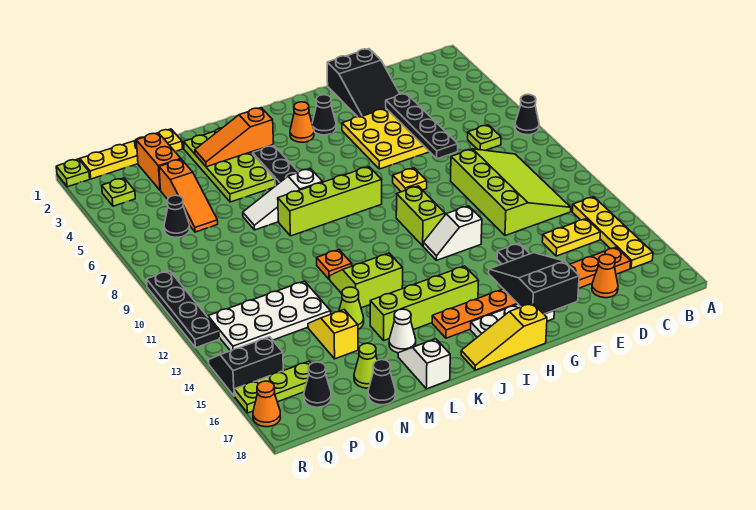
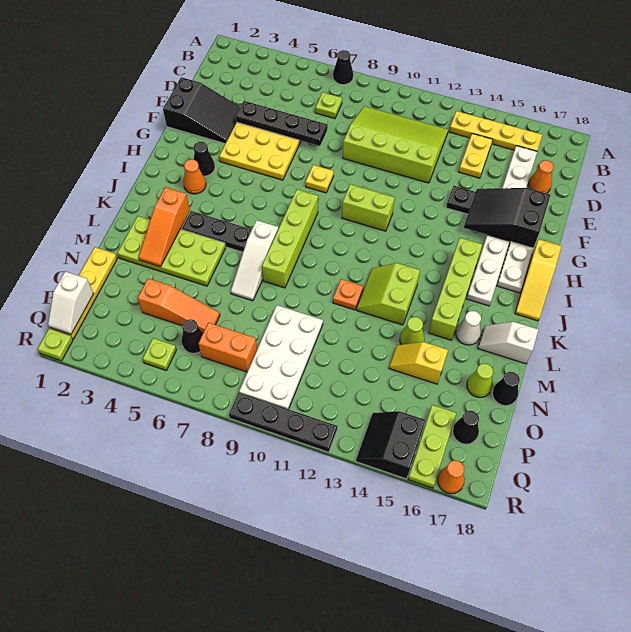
orange plate C16:J16 level 1 -> white plate C16:J16 level 1
white slope G12:H12 level 1 top G -> white slope P1:Q1 level 2 top P
white plate N12:Q13 level 1 -> white plate N9:Q10 level 1
orange brick O2:O3 level 1 -> orange brick P7:P8 level 1
lime plate Q3 level 1 -> lime plate Q5 level 1

